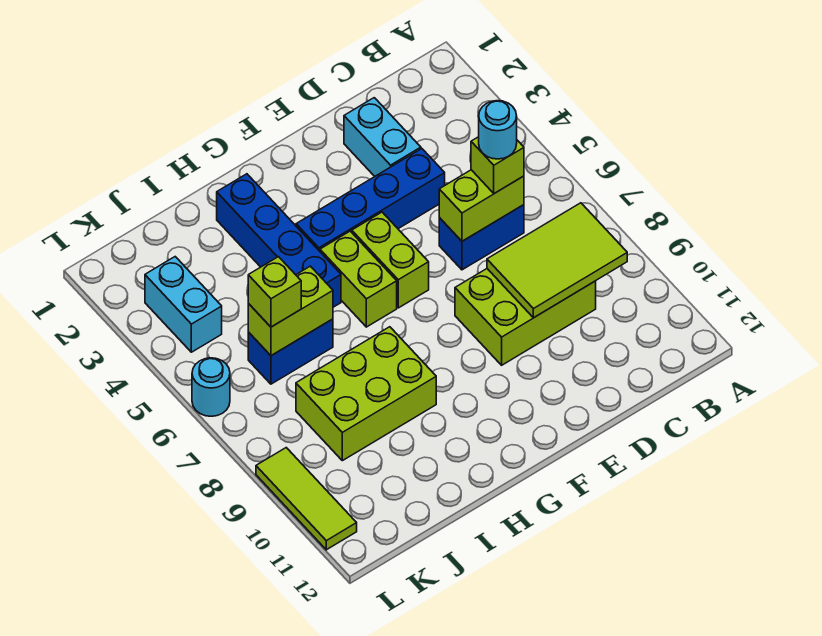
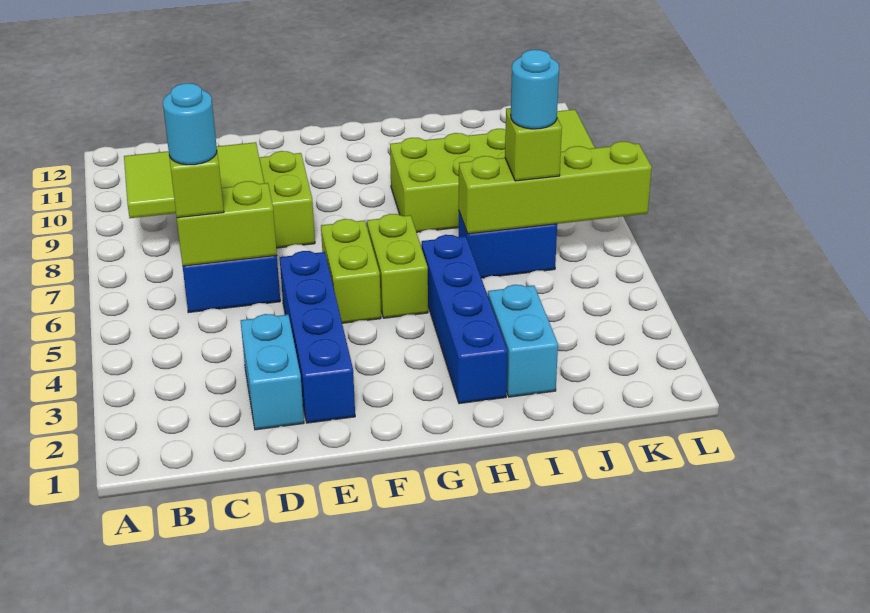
blue brick D4:G4 level 1 -> blue brick E2:E5 level 1
lime brick I6:J6 level 2 -> lime brick I6:L6 level 2
cyan brick K3:K4 level 1 -> cyan brick I2:I3 level 1
cyan round brick L6 level 1 -> cyan round brick J6 level 4

